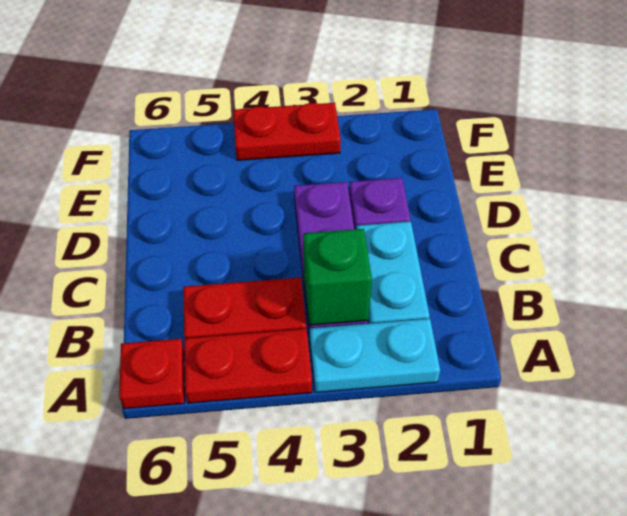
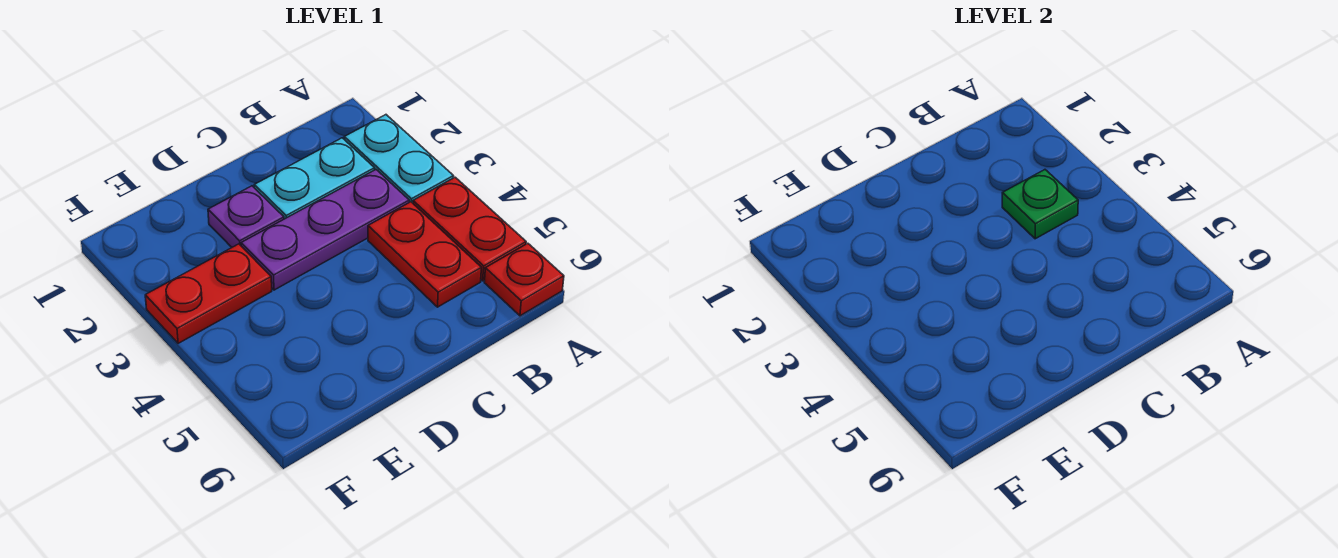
green brick B3 level 2 -> green plate B3 level 2
red plate F3:F4 level 1 -> red plate E3:F3 level 1

